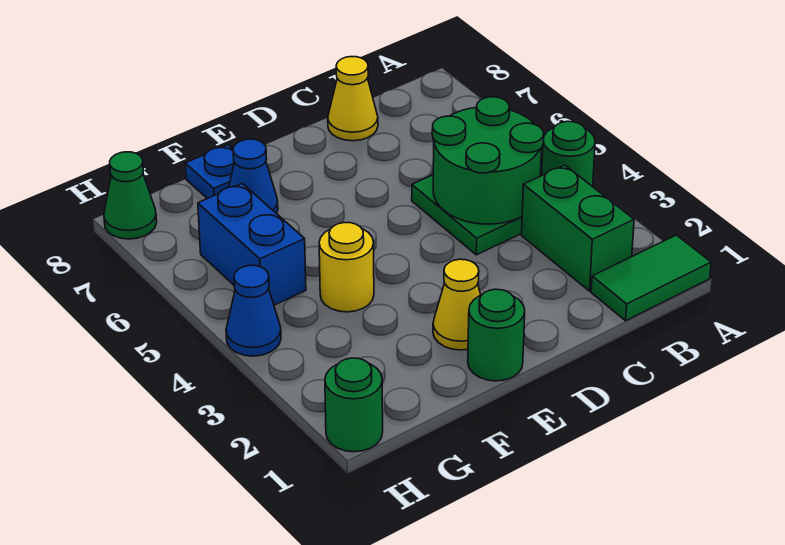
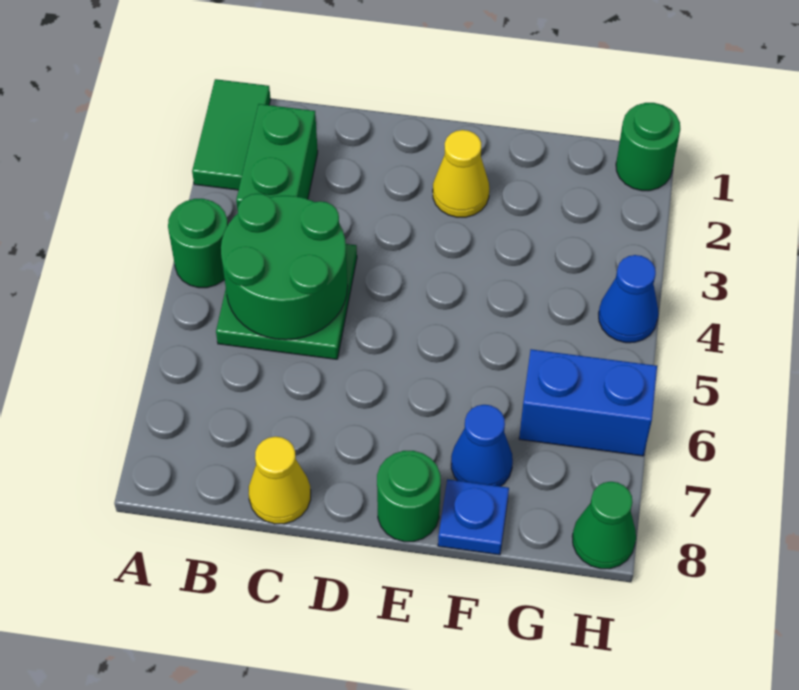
green tile A1:B1 level 1 -> green tile A1:A2 level 1
green round brick E1 level 1 -> green round brick E8 level 1
yellow round brick F4 level 1 -> none
blue brick G5:G6 level 1 -> blue brick G6:H6 level 1

